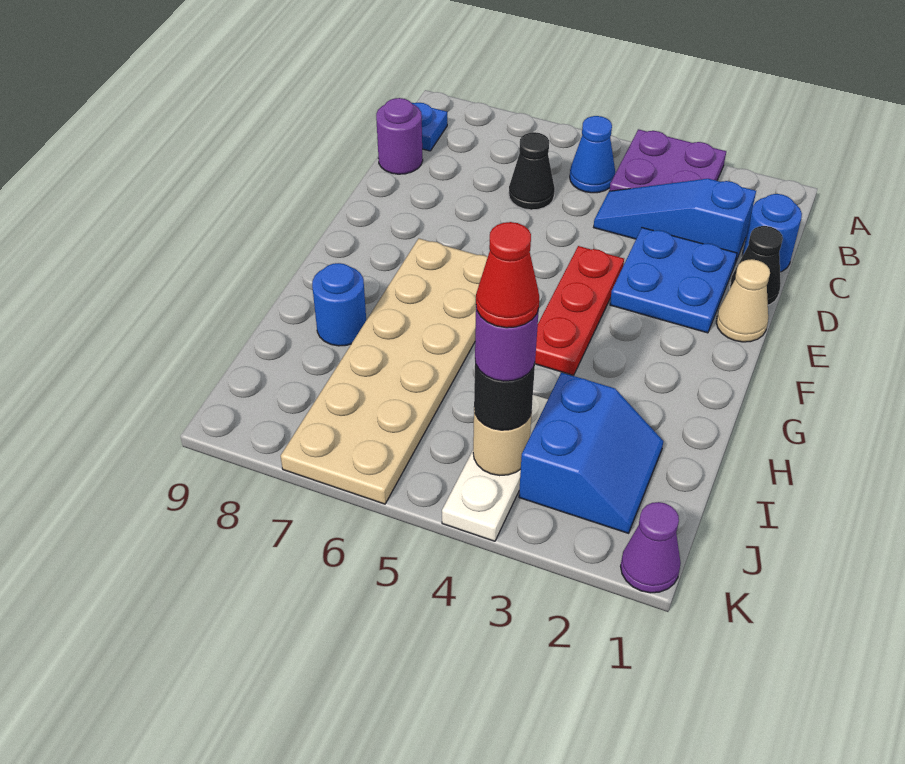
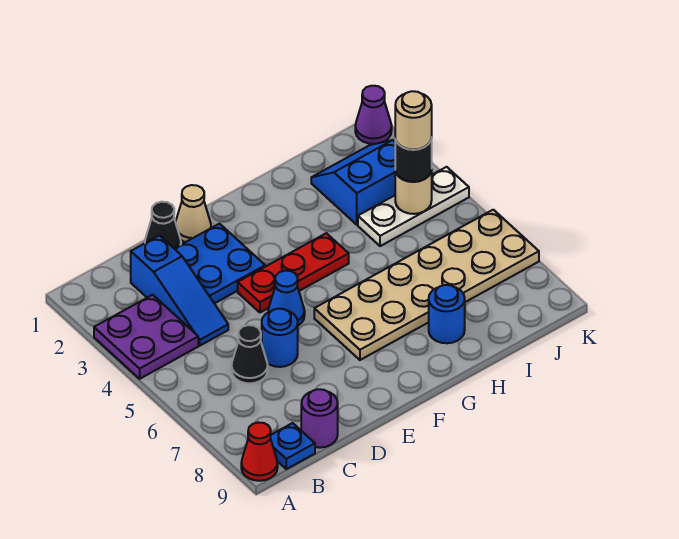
blue cone B5 level 1 -> blue cone E5 level 1
blue round brick C1 level 1 -> blue round brick D6 level 1
purple round brick J4 level 4 -> tan round brick J4 level 4
red cone J4 level 5 -> red cone A9 level 1

